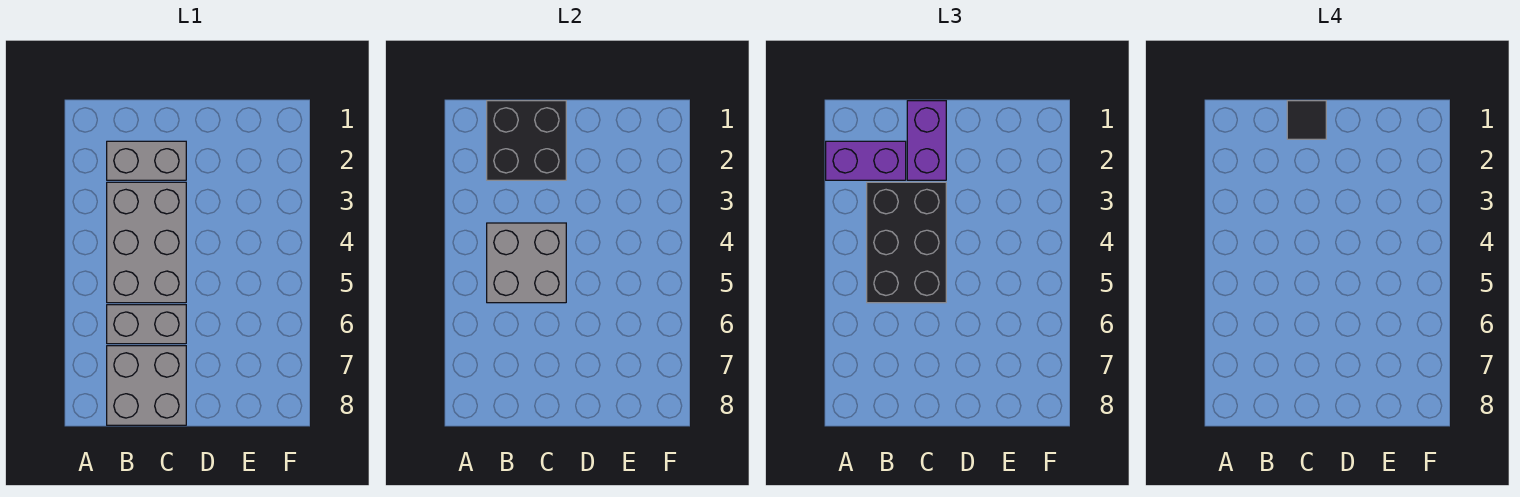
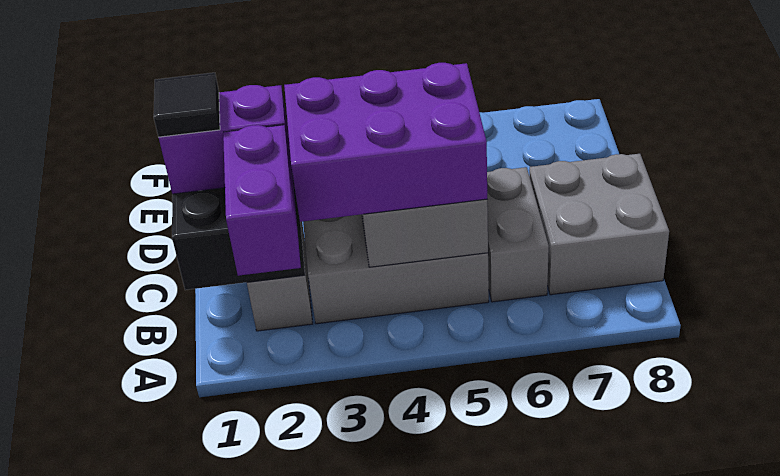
black brick B3:C5 level 3 -> purple brick B3:C5 level 3

